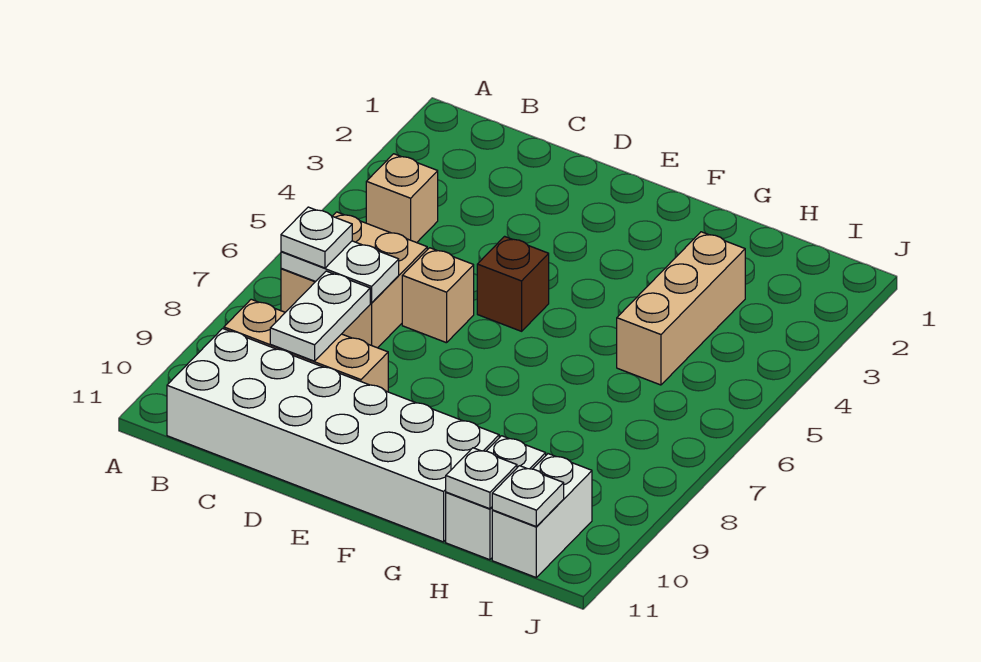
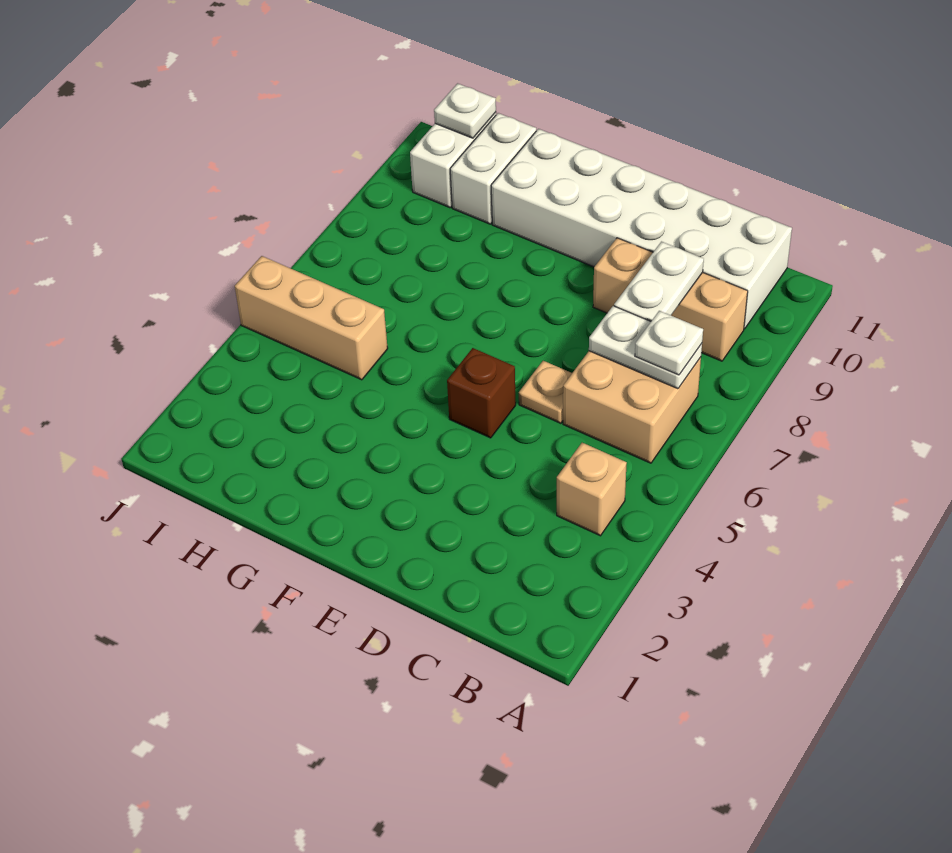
tan brick D6 level 1 -> tan plate D6 level 1
tan brick H3:H5 level 1 -> tan brick H5:J5 level 1
white plate H11 level 2 -> none

